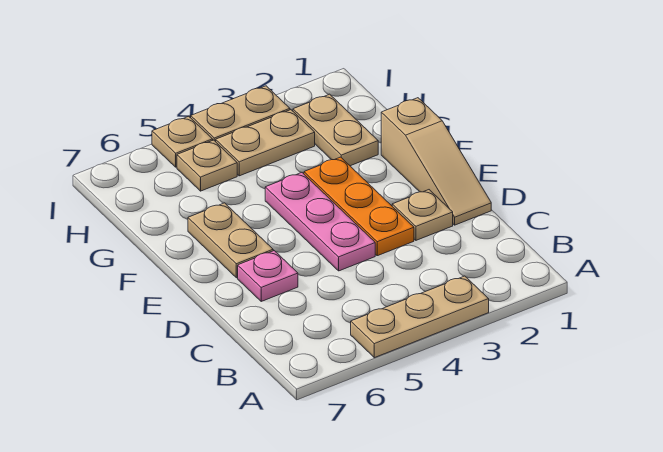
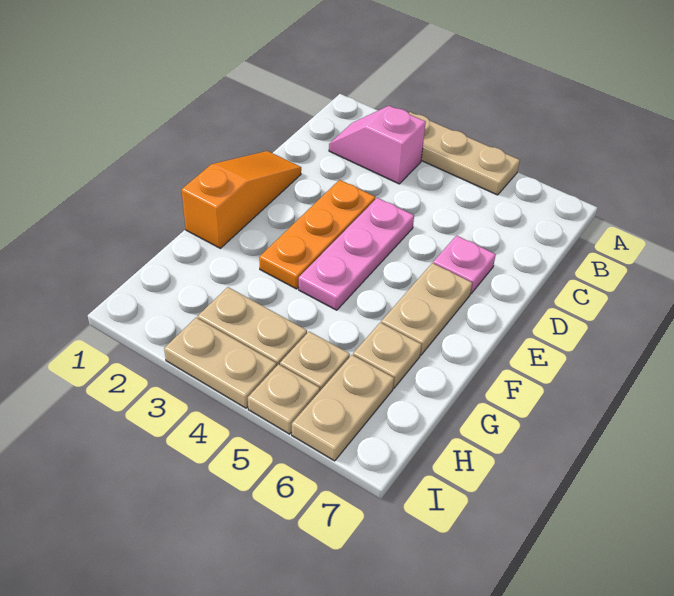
none -> pink slope B2:B3 level 1 top 3
tan slope D1:F1 level 1 top F -> orange slope D1:F1 level 1 top F
tan plate D2 level 1 -> tan plate G6 level 1
tan plate G2:H2 level 1 -> tan plate H6:I6 level 1

